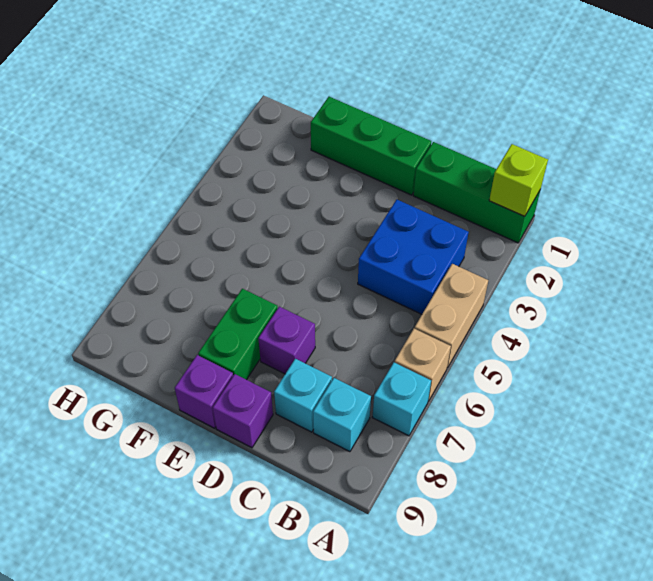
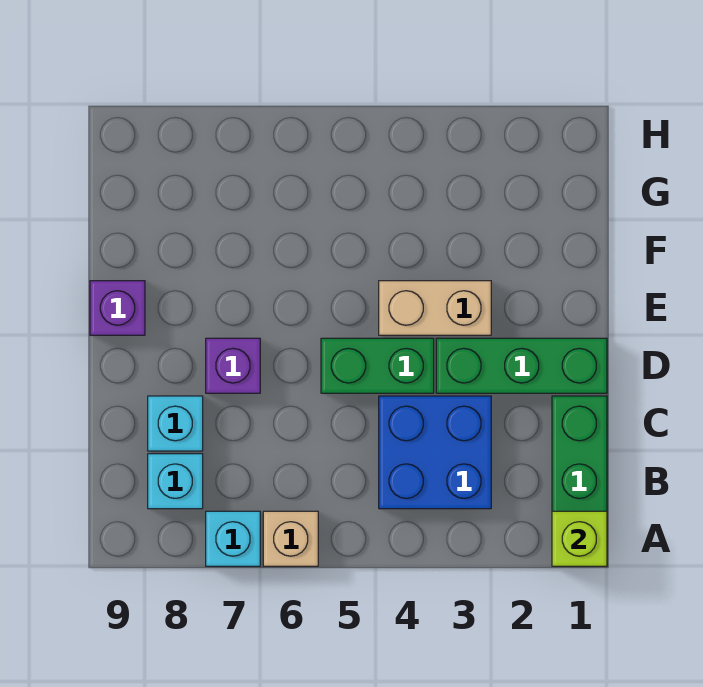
tan brick A4:A5 level 1 -> tan brick E3:E4 level 1
green brick D1:F1 level 1 -> green brick D1:D3 level 1
purple brick D9 level 1 -> none
green brick E7:E8 level 1 -> green brick D4:D5 level 1

